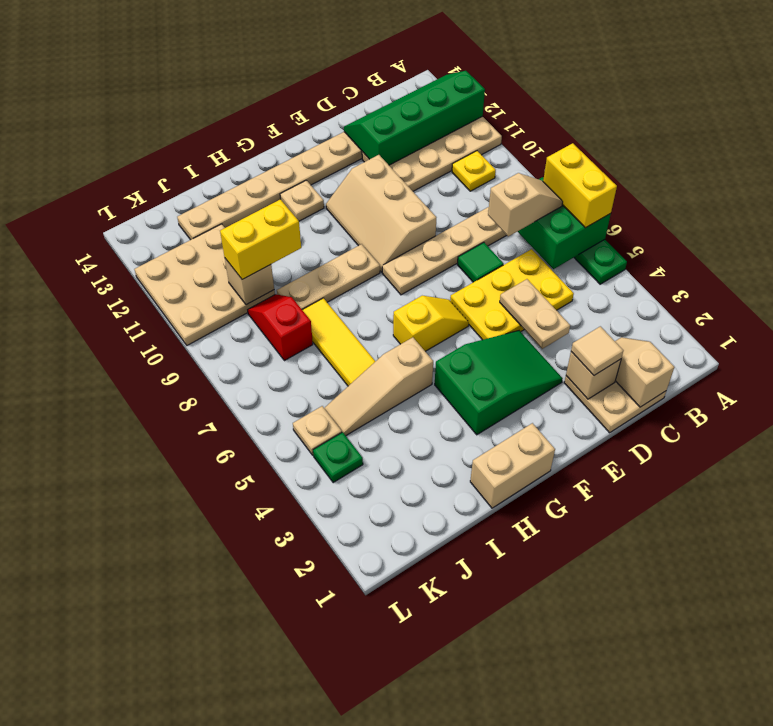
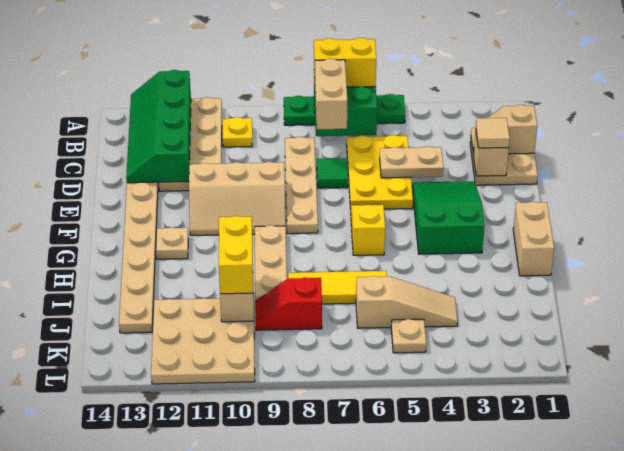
tan slope B7:C7 level 3 top C -> tan brick B7:C7 level 3
tan slope H5:J5 level 1 top H -> tan slope J4:J6 level 1 top 6
green plate K4 level 1 -> none

